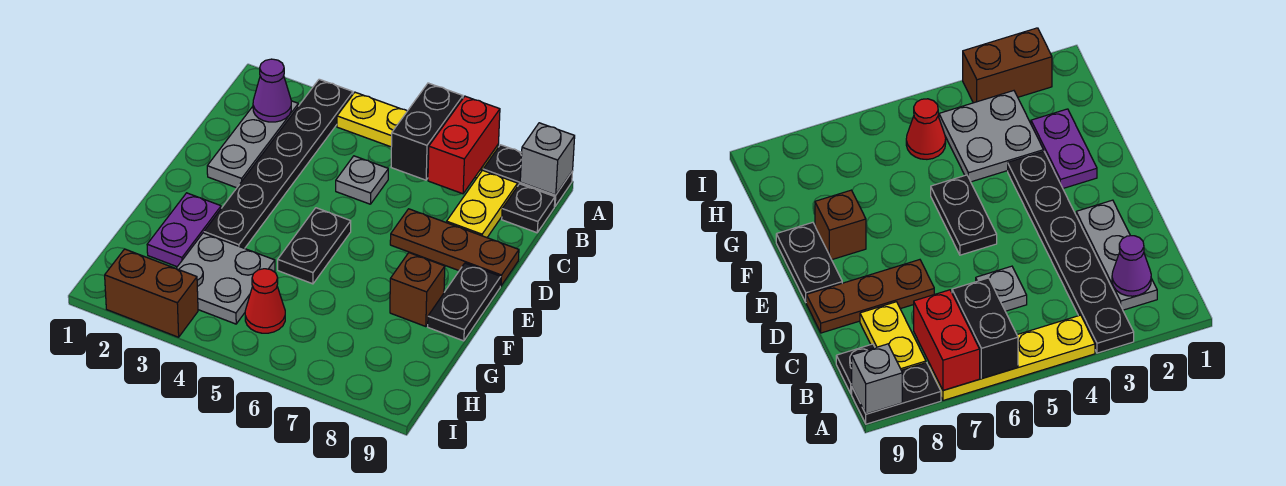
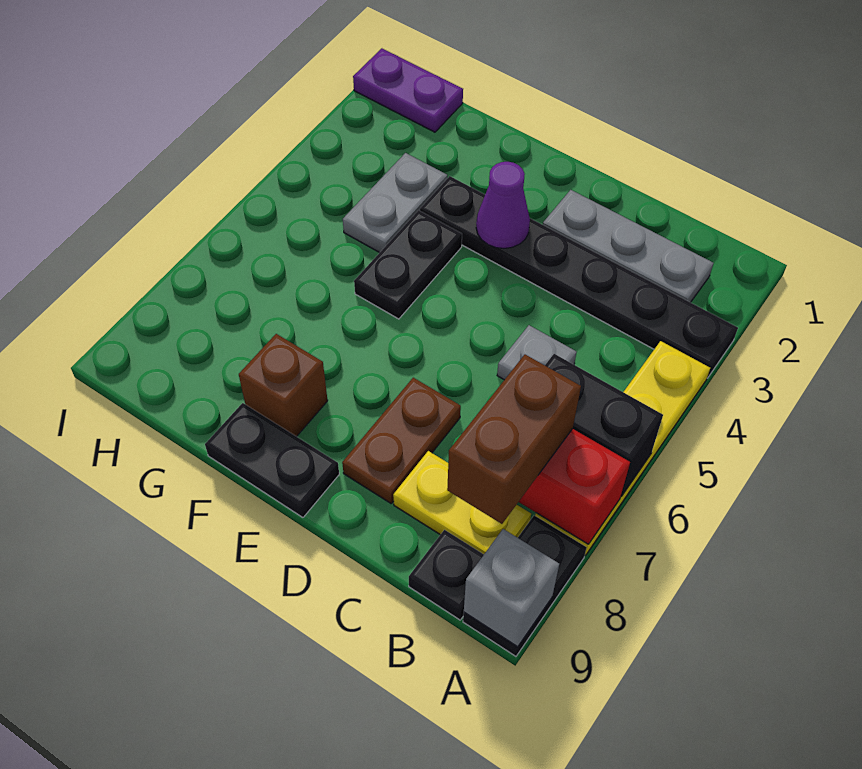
purple cone B2 level 2 -> purple cone E3 level 2
brown plate D7:D9 level 1 -> brown plate D7:D8 level 1
black plate E5:F5 level 1 -> black plate F4:F5 level 1
purple plate F2:G2 level 1 -> purple plate H1:I1 level 1
grey plate G3:H4 level 1 -> grey plate G3:G4 level 1
red cone H5 level 1 -> none
brown brick I2:I3 level 1 -> brown brick B7:B8 level 3

